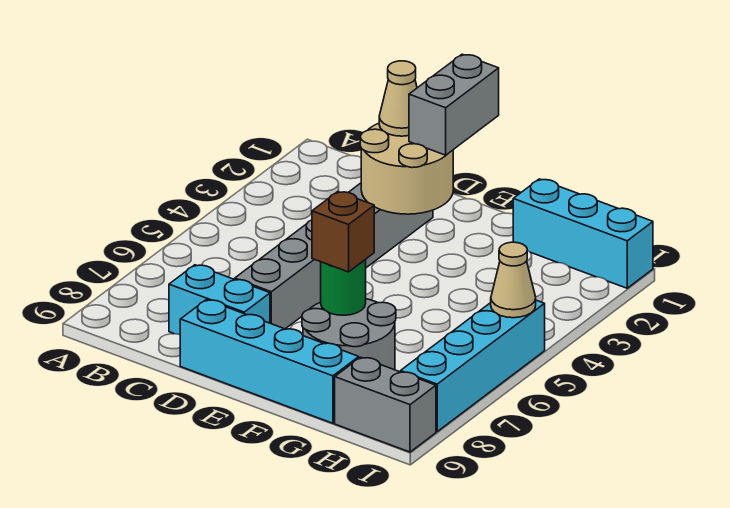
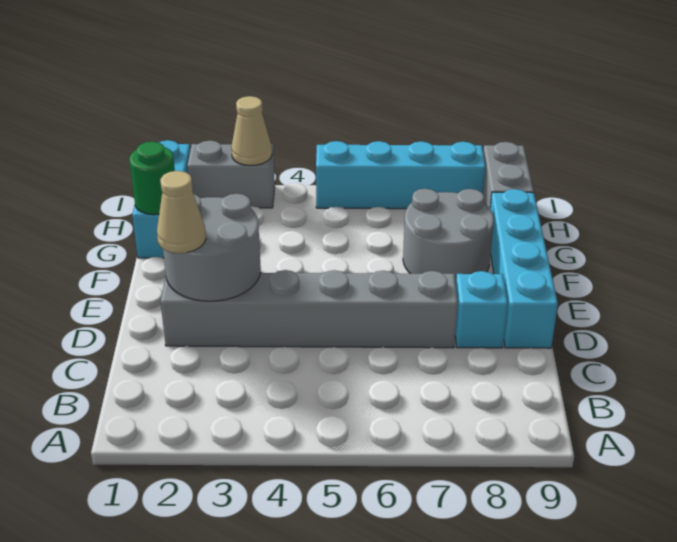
cyan brick C8:D8 level 1 -> cyan brick D8 level 1
tan round brick D2:E3 level 2 -> grey round brick D2:E3 level 2
grey brick E1:E2 level 3 -> grey brick I2:I3 level 1
green round brick F7 level 2 -> green round brick G1 level 2
brown brick F7 level 3 -> none
tan cone I5 level 2 -> tan cone I3 level 2

